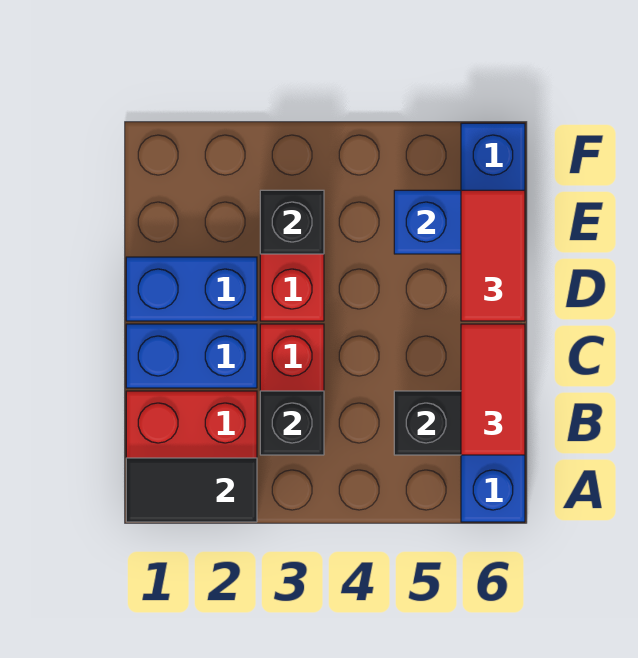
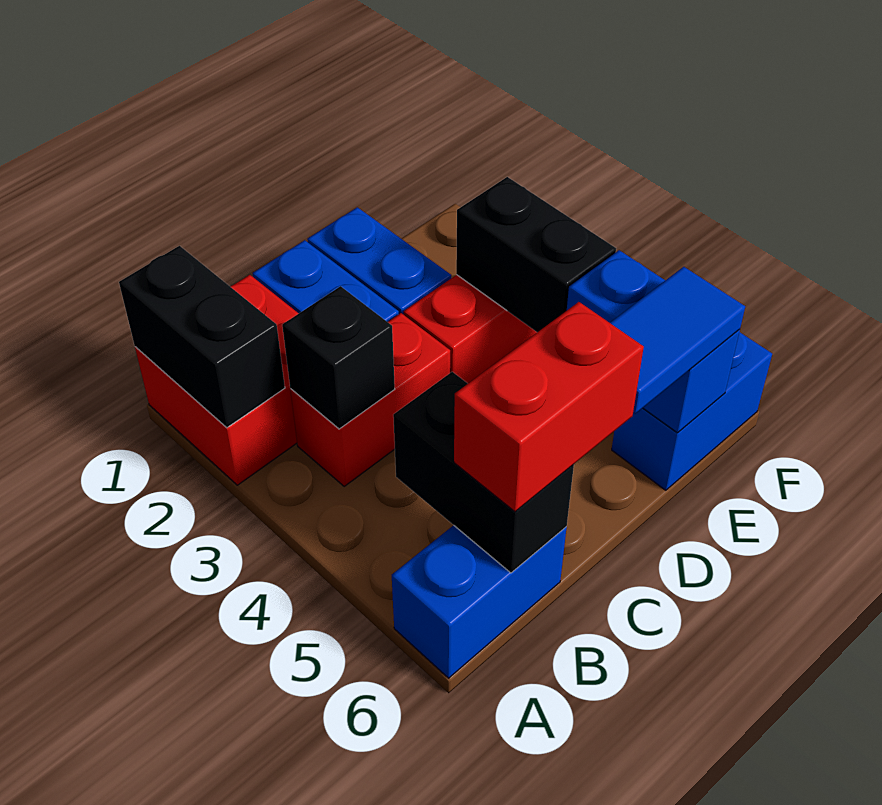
black tile A1:A2 level 2 -> black brick A1:A2 level 2
red tile B6:C6 level 3 -> red brick B6:C6 level 3
red tile D6:E6 level 3 -> blue tile D6:E6 level 3
black brick E3 level 2 -> black brick E3:E4 level 2

